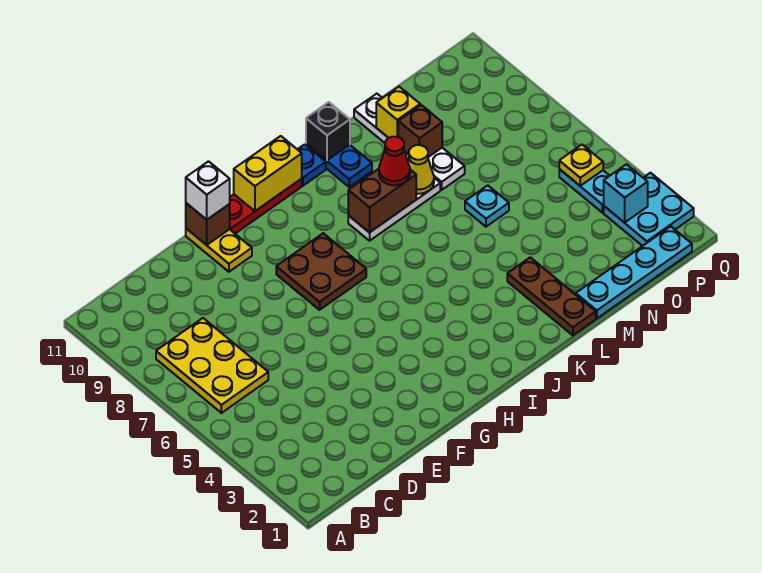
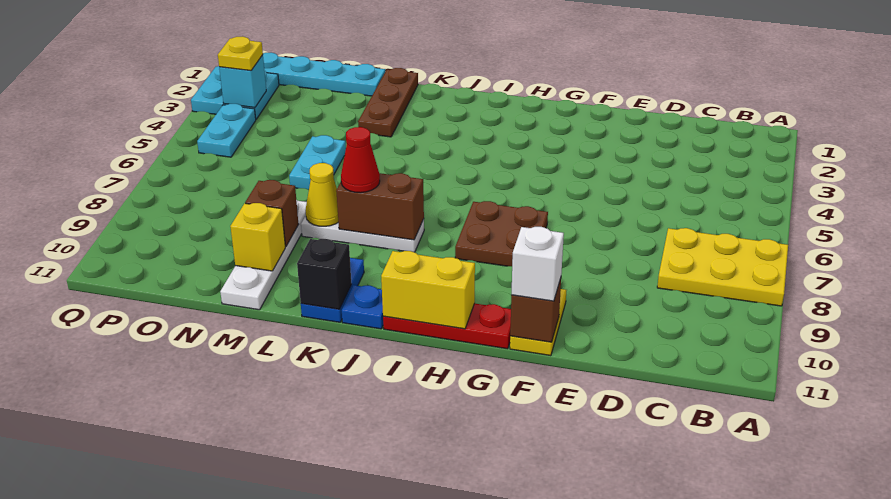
yellow plate B6:C8 level 1 -> yellow plate A7:C8 level 1
cyan plate M6 level 1 -> cyan plate M5:M6 level 1
yellow plate P5 level 2 -> yellow plate P3 level 3

